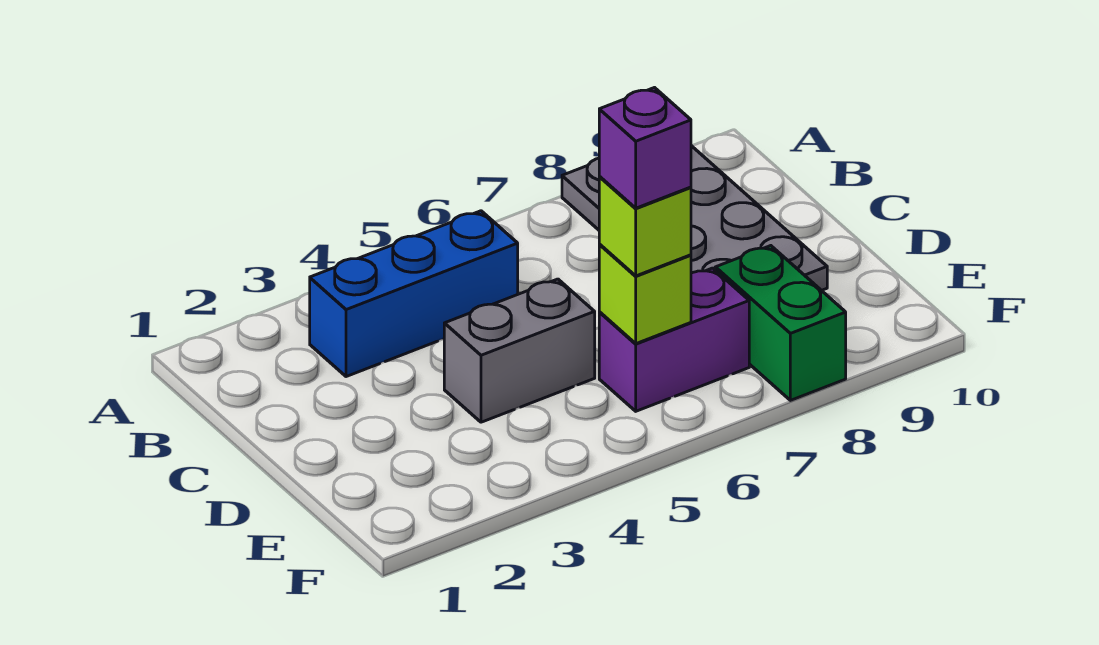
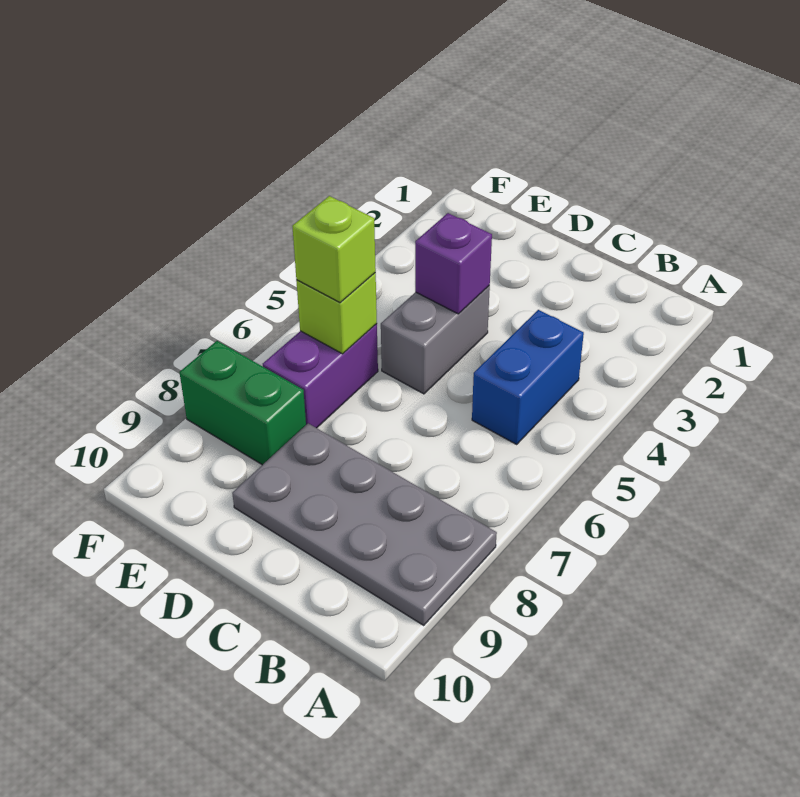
blue brick B3:B5 level 1 -> blue brick B4:B5 level 1
purple brick E6 level 4 -> purple brick D4 level 2

